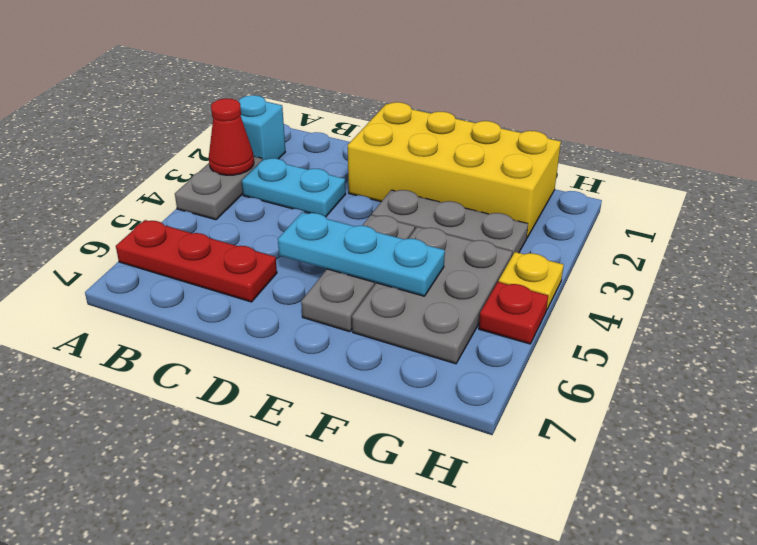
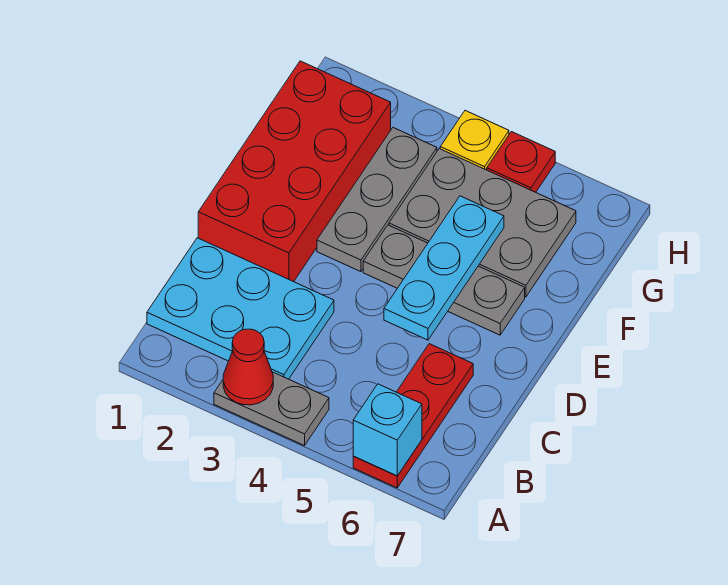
cyan brick A2 level 1 -> cyan brick A6 level 2
cyan plate B3:C3 level 1 -> cyan plate B1:C3 level 1
yellow brick D1:G2 level 1 -> red brick D1:G2 level 1

